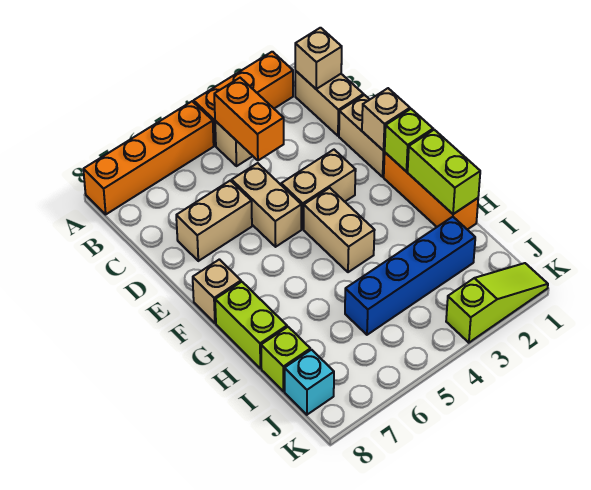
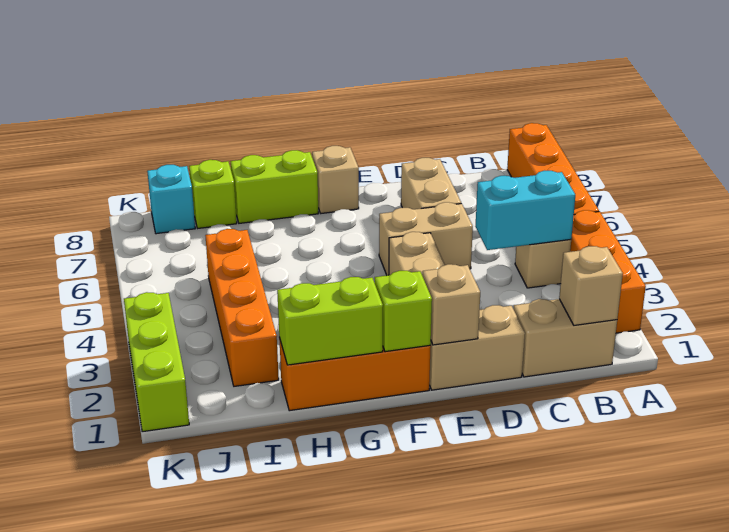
orange brick B4:C4 level 2 -> cyan brick B4:C4 level 2
tan brick F4:G4 level 1 -> none
blue brick I2:I5 level 1 -> orange brick I2:I5 level 1
lime slope K1:K3 level 1 top 3 -> lime brick K1:K3 level 1

